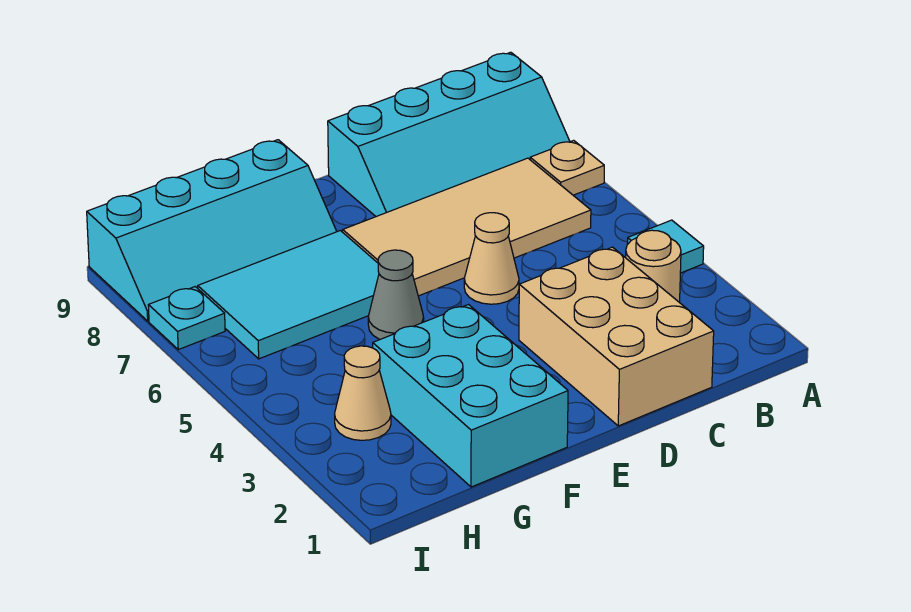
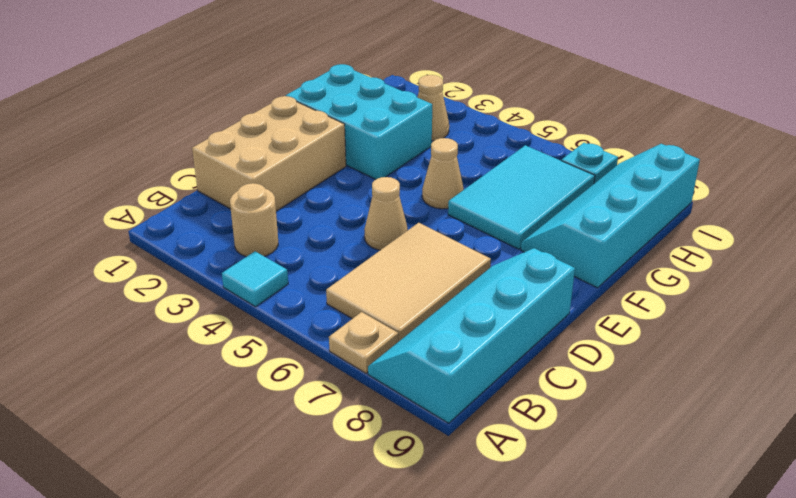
tan tile B6:E7 level 1 -> tan tile B6:D7 level 1
tan brick C1:D3 level 1 -> tan brick C1:E2 level 1
grey cone F5 level 1 -> tan cone F5 level 1

